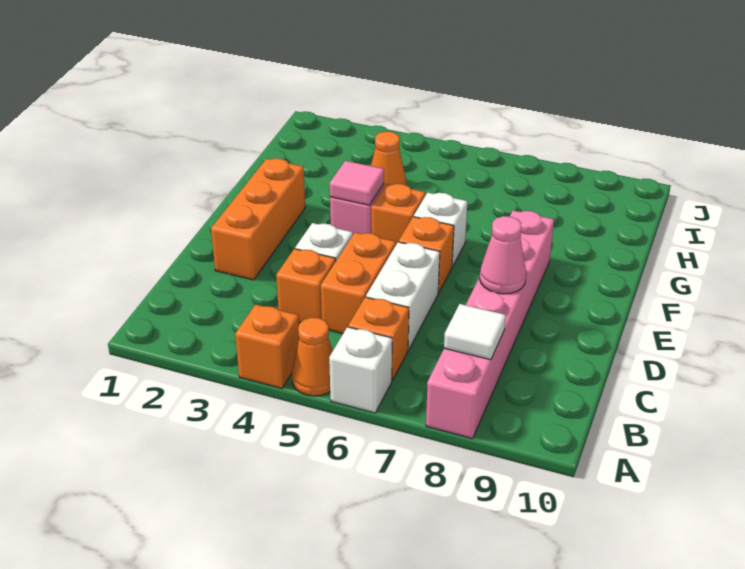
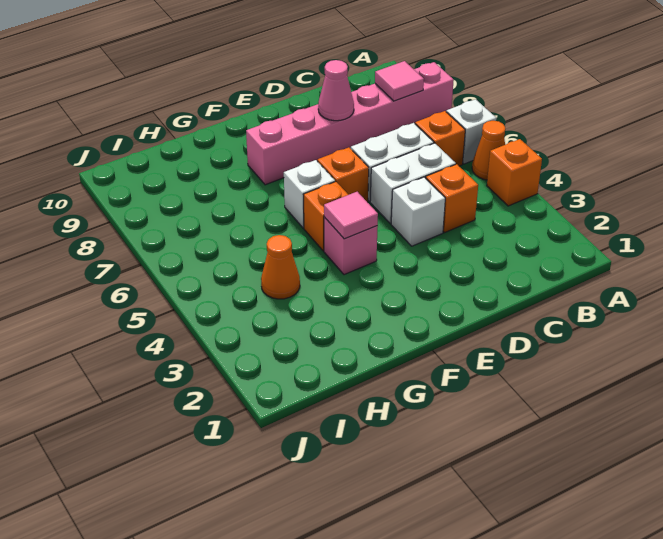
white tile B8 level 2 -> pink tile B8 level 2
orange brick C5:D5 level 1 -> white brick C5:D5 level 1
orange brick D2:F2 level 1 -> none

